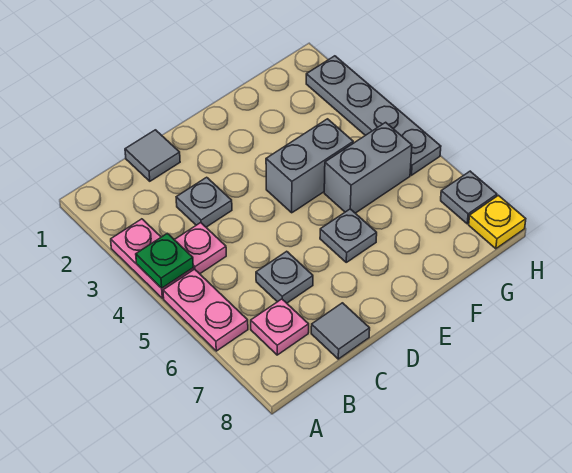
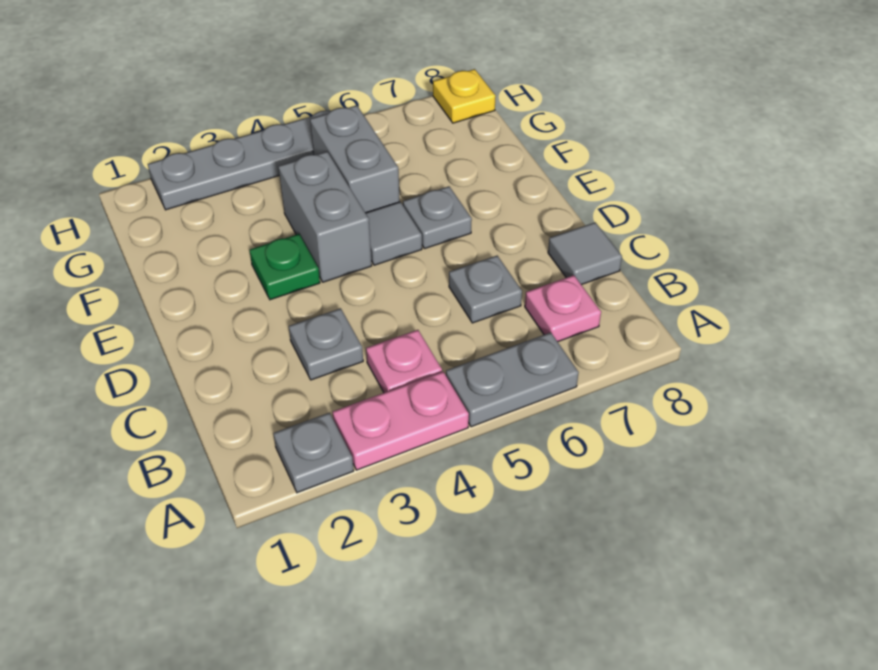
green plate A4 level 2 -> green plate E3 level 1
pink plate A5:A6 level 1 -> grey plate A5:A6 level 1
grey tile C1 level 1 -> grey tile E5 level 1
grey plate H7 level 1 -> grey plate A2 level 1

